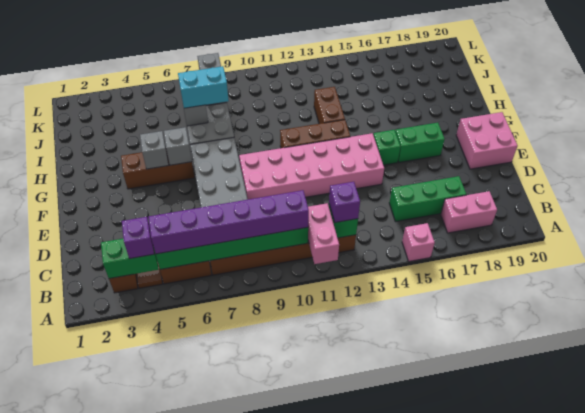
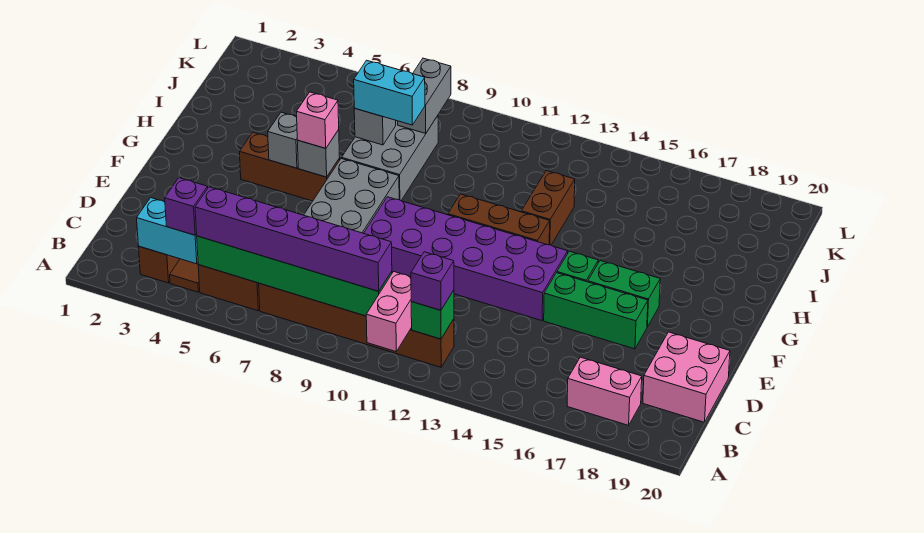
pink brick A15 level 1 -> pink brick G6 level 3
green brick B3:B4 level 2 -> cyan brick B3:B4 level 2
green brick C15:C17 level 1 -> green brick E15:E17 level 1
pink brick E9:F14 level 1 -> purple brick E9:F14 level 1
pink brick E19:F20 level 1 -> pink brick C19:D20 level 1

